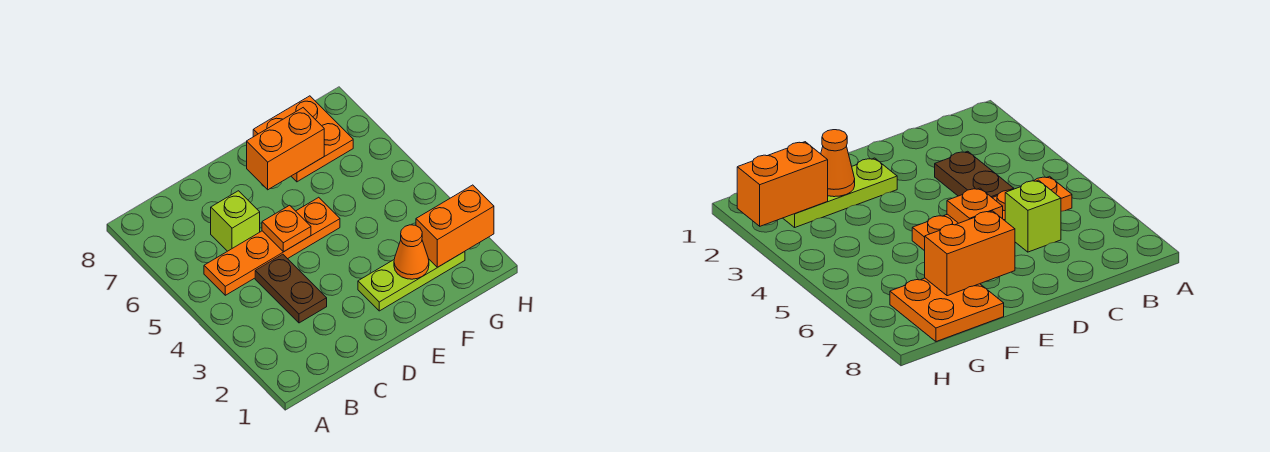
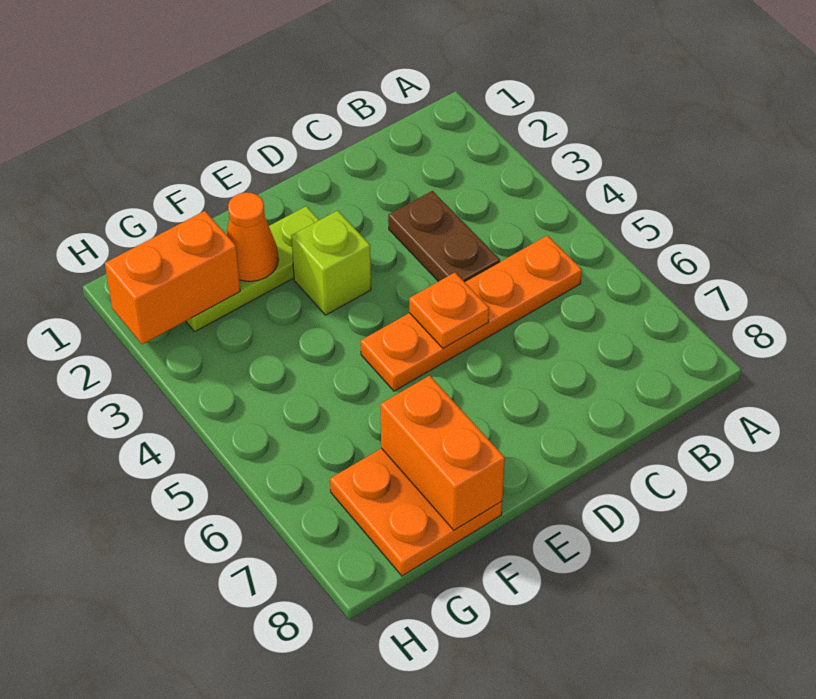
lime brick C6 level 1 -> lime brick E3 level 1
orange brick E7:F7 level 2 -> orange brick F7:F8 level 2

